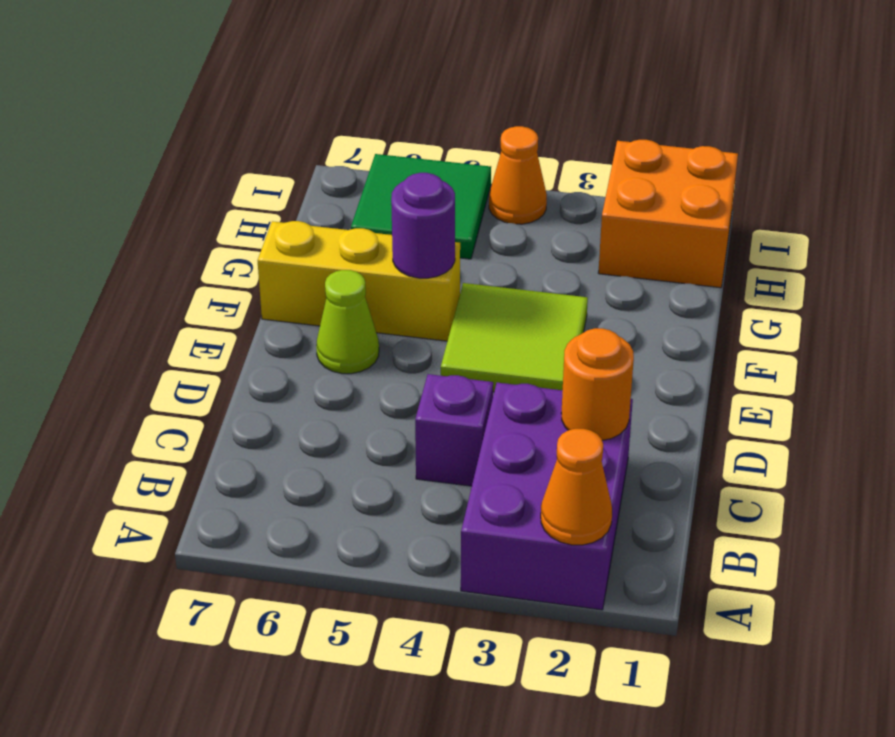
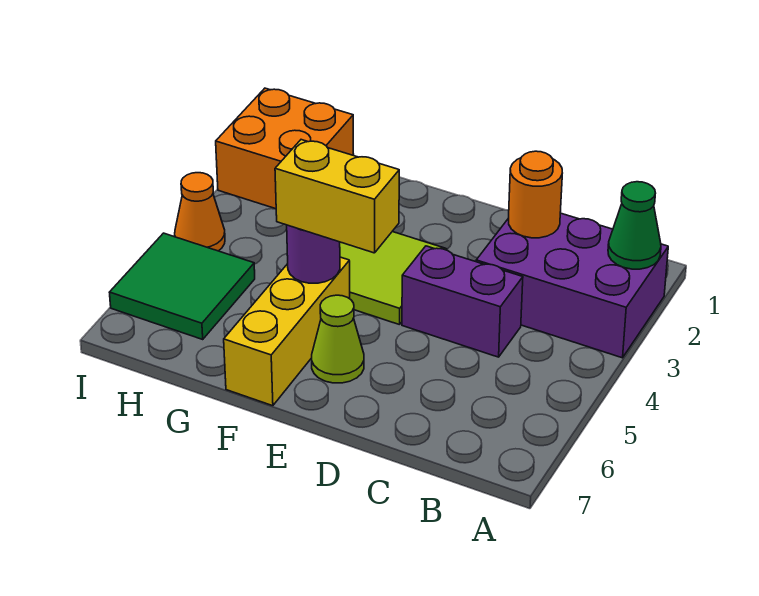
orange cone A2 level 2 -> green cone A2 level 2
purple brick C4 level 1 -> purple brick C4:D4 level 1
none -> yellow brick E5:F5 level 3

